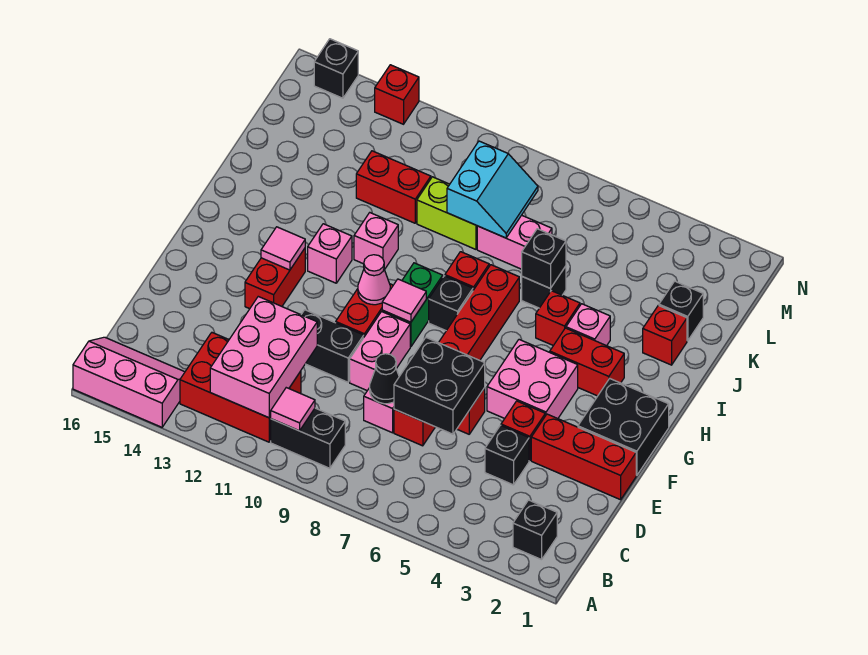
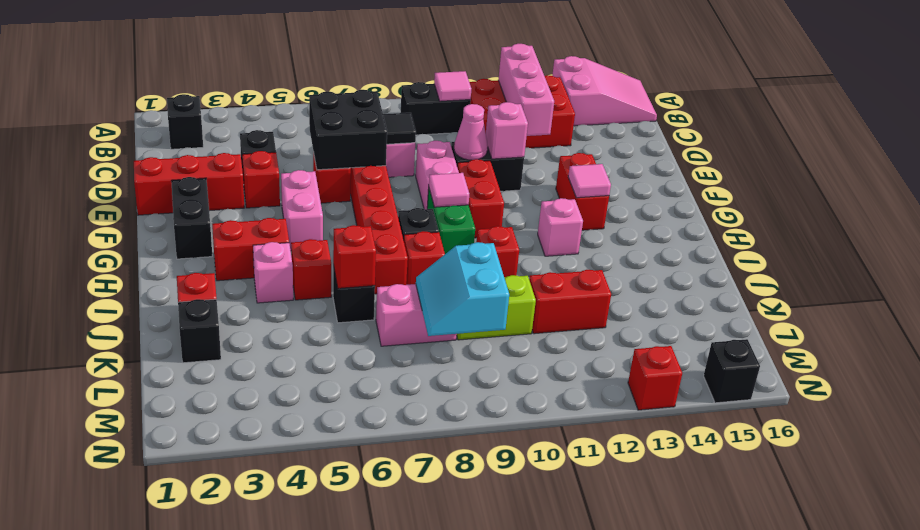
pink slope A14:B16 level 1 top A -> pink slope A14:B16 level 1 top 14
pink brick B11:D12 level 2 -> pink brick B12:D12 level 2
black cone D8 level 2 -> black tile D8 level 2
black brick F1:G2 level 1 -> black brick F2:G2 level 1
pink brick F4:G5 level 1 -> pink brick F5:G5 level 1
pink cone G10 level 2 -> pink cone E10 level 2
none -> red brick I10 level 1
pink brick I11 level 1 -> pink brick E11 level 2
black brick J6 level 2 -> red brick J6 level 2

